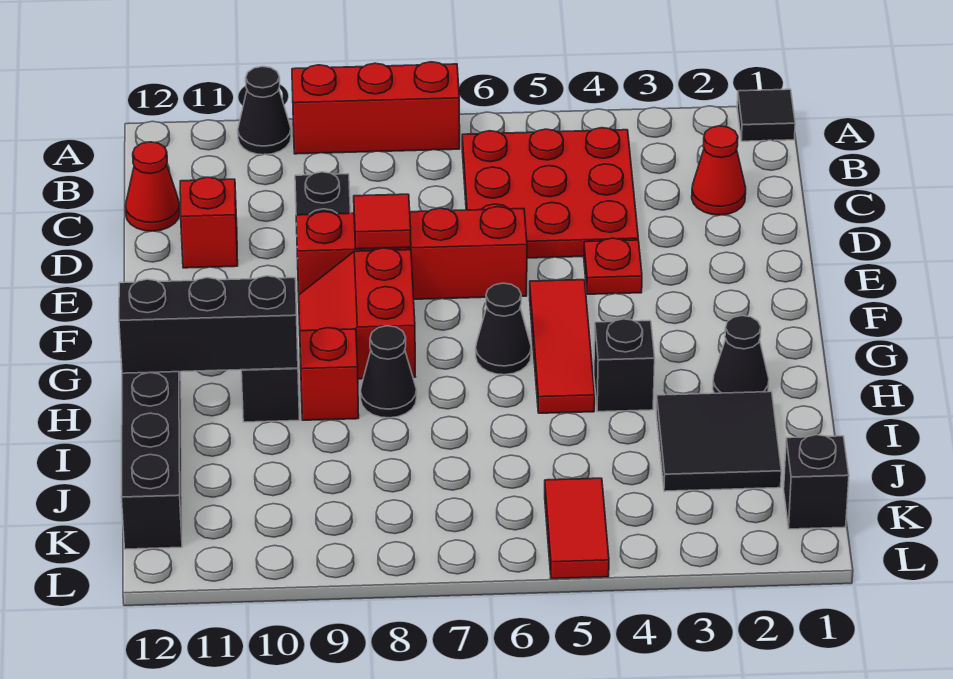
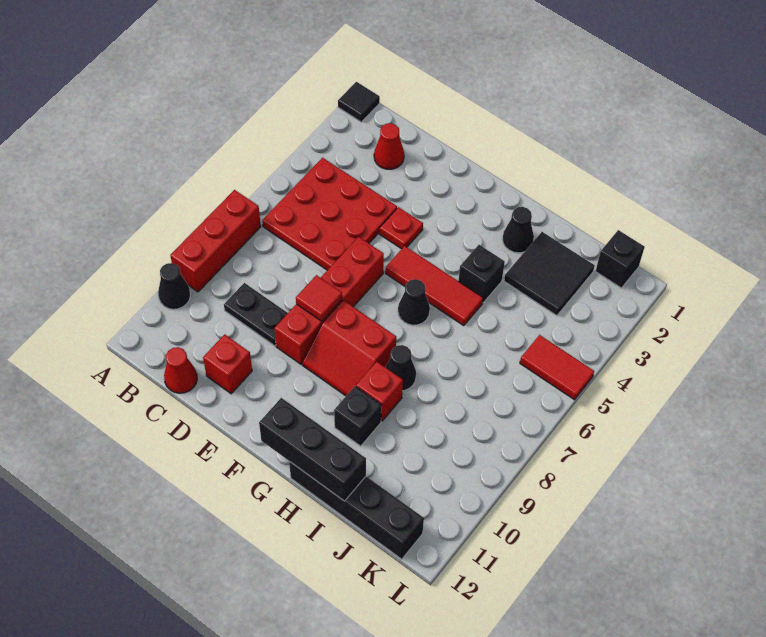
black brick H10:H12 level 2 -> black brick G12:I12 level 2

